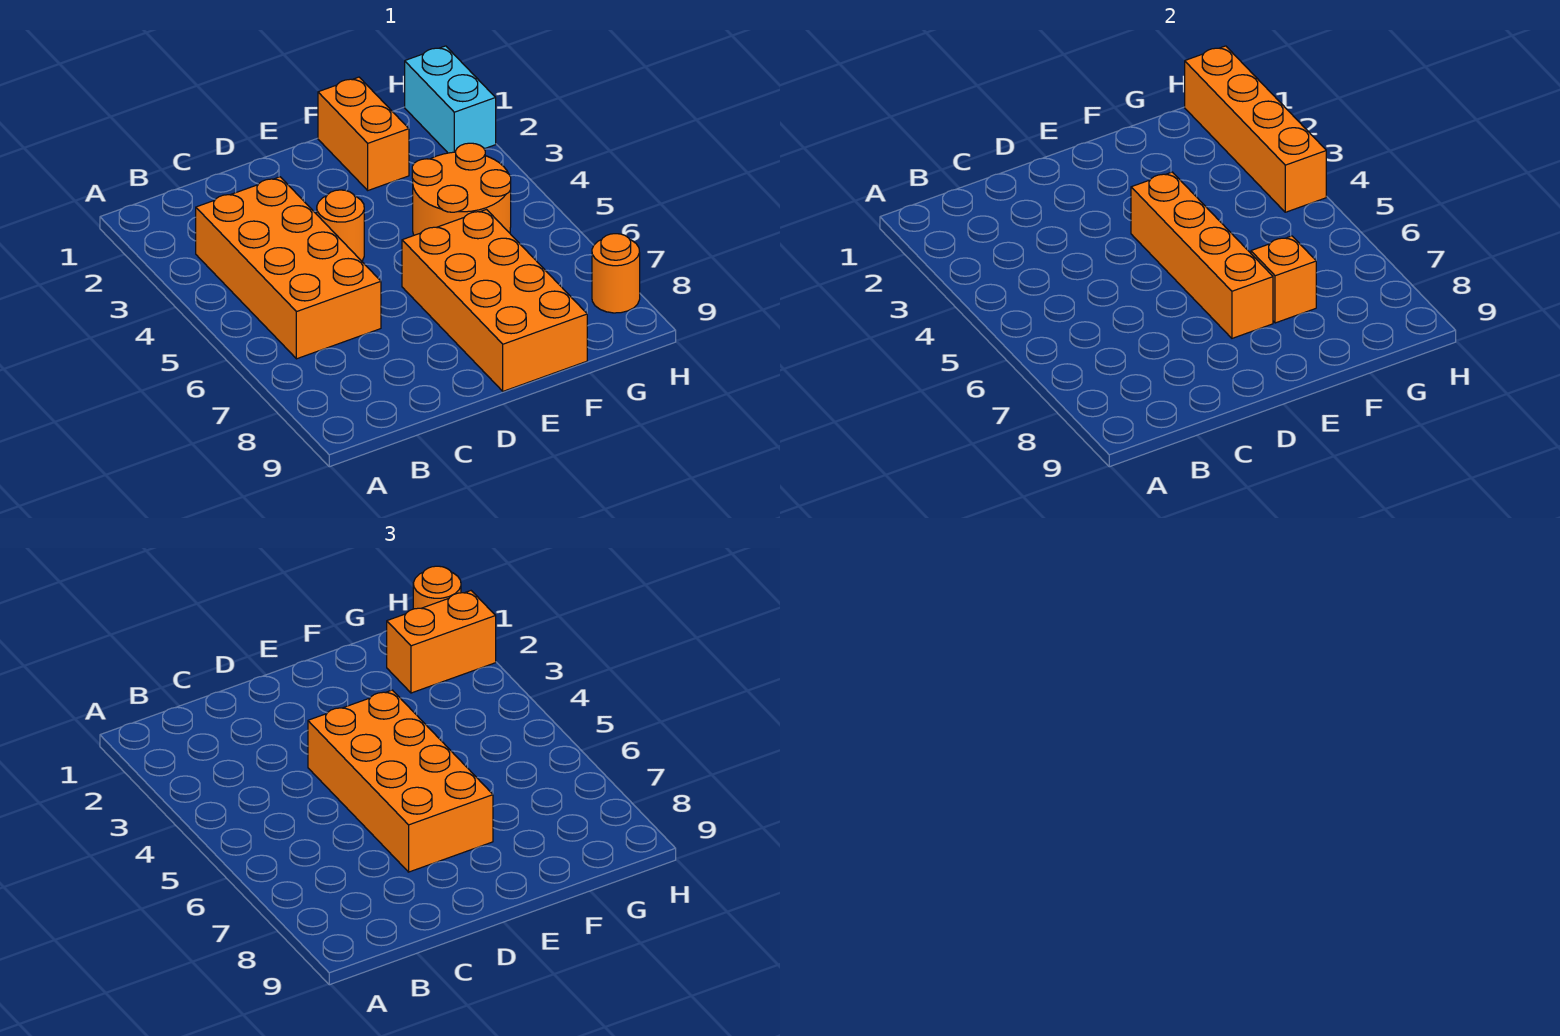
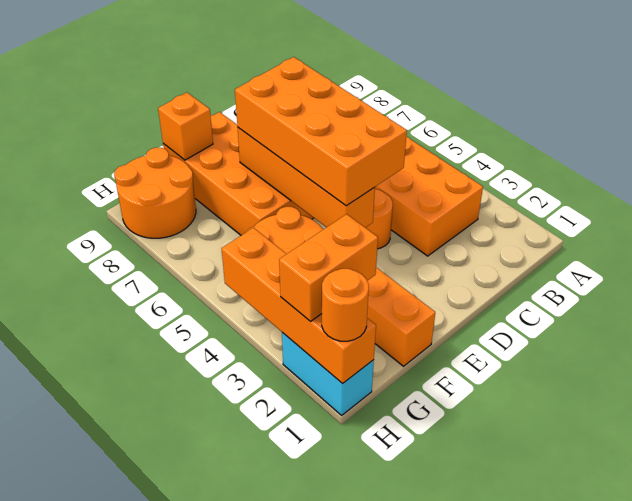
orange brick F7 level 2 -> orange brick F9 level 2
orange round brick H8 level 1 -> orange round brick G8:H9 level 1

